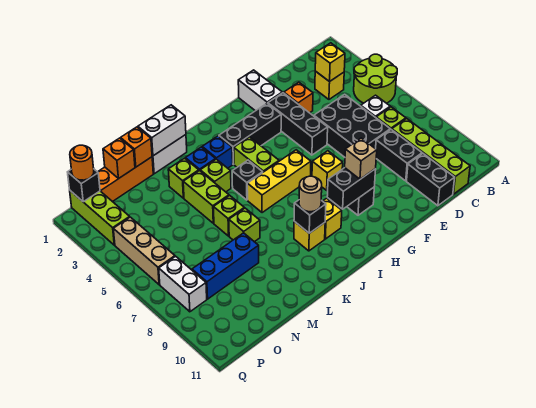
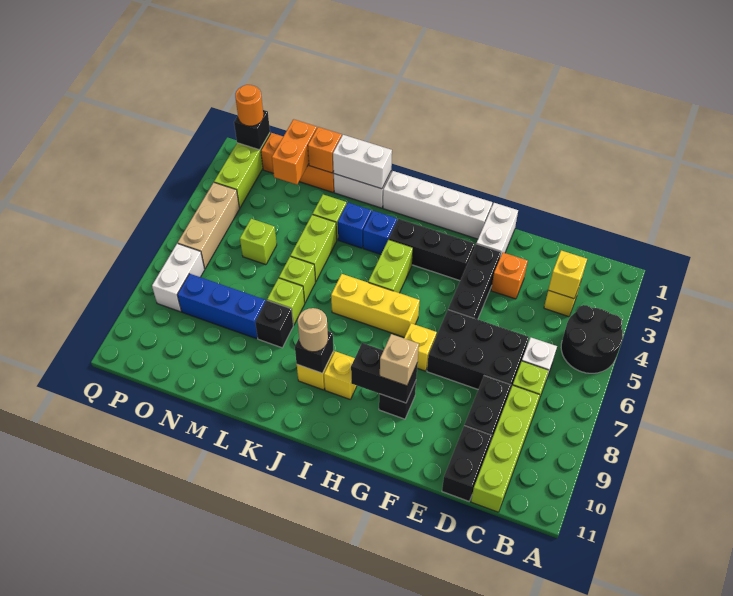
lime round brick A4:B5 level 1 -> black round brick A4:B5 level 1
black brick D5:E7 level 1 -> black brick D6:F7 level 1
none -> white brick G1:J1 level 1
black brick J5 level 1 -> black brick L8 level 1
lime brick K4 level 1 -> lime brick N5 level 1
orange brick N1 level 2 -> orange brick N1:N2 level 2

